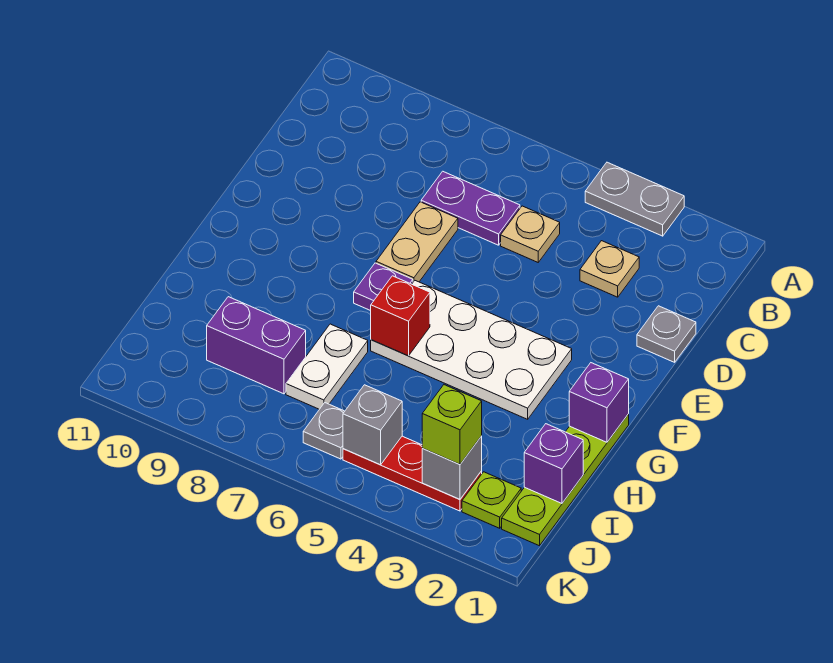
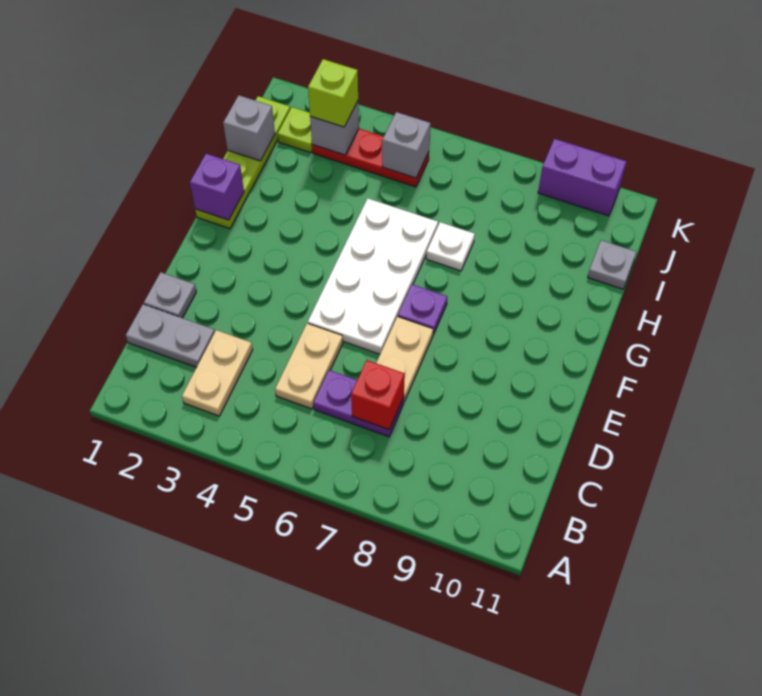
grey plate A3:A4 level 1 -> grey plate C1:C2 level 1
tan plate C3 level 1 -> tan plate B3:C3 level 1
tan plate C5 level 1 -> tan plate C5:D5 level 1
white plate F3:G6 level 1 -> white plate E5:H6 level 1
red brick G6 level 2 -> red brick C7 level 2
white plate H7:I7 level 1 -> white plate H7 level 1
purple brick I1 level 2 -> grey brick I1 level 2
purple brick I8:I9 level 1 -> purple brick K9:K10 level 1
grey plate J6 level 1 -> grey plate I11 level 1

